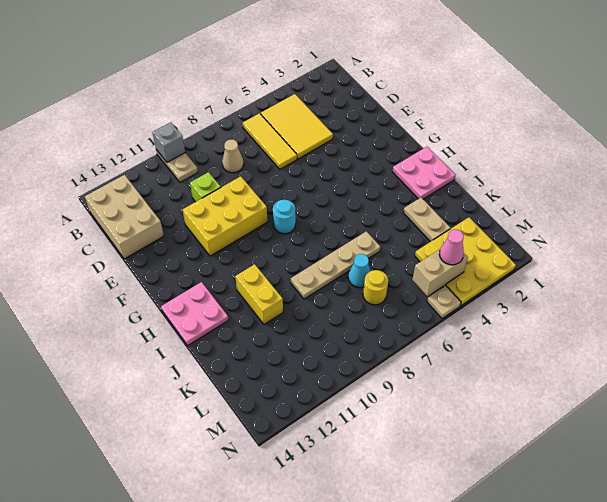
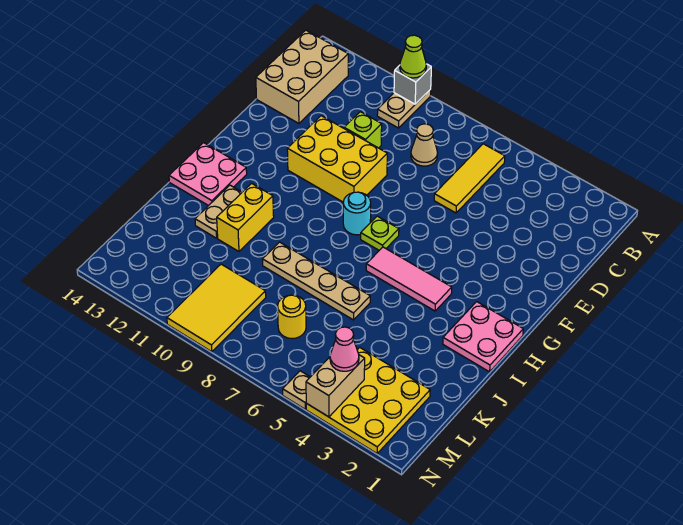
none -> lime cone A10 level 3
yellow tile B4:D5 level 1 -> yellow tile L9:N10 level 1
none -> lime plate G7 level 1
none -> pink tile H4:H6 level 1
tan plate J3:K3 level 1 -> tan plate I12:J12 level 1
cyan cone K7 level 1 -> none
tan brick M4:M5 level 2 -> tan brick M4:N4 level 2

